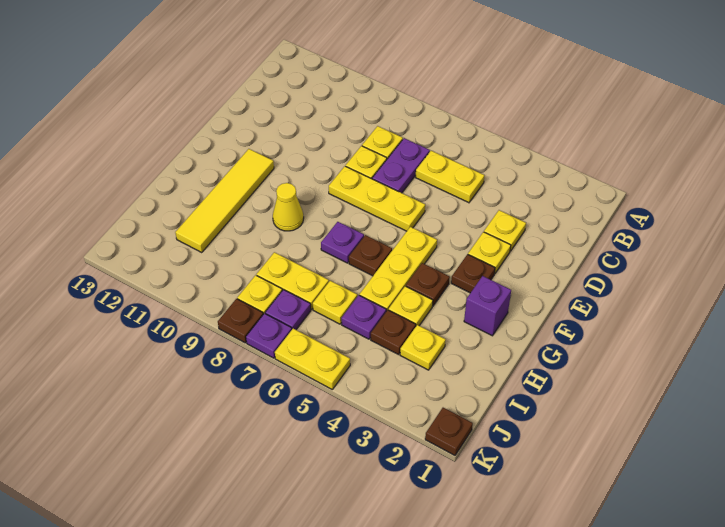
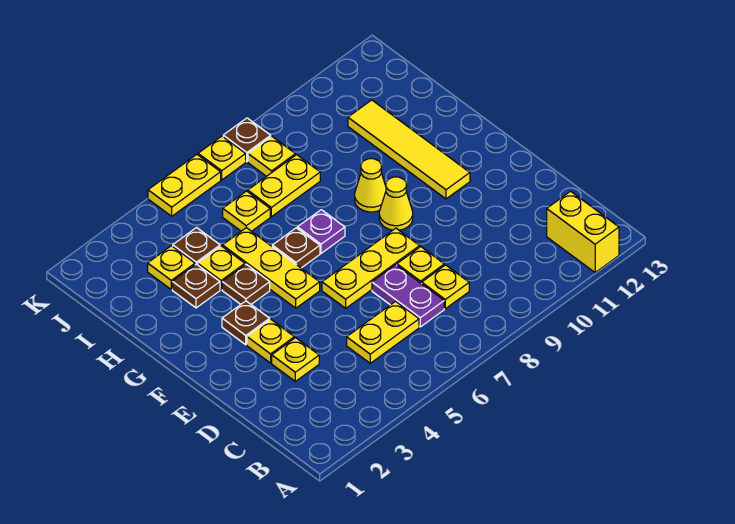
none -> yellow brick A12:B12 level 1
none -> yellow cone F9 level 1
purple brick G2 level 1 -> none
purple plate I5 level 1 -> none
purple plate J7 level 1 -> none
brown plate K1 level 1 -> brown plate H3 level 1
purple plate K7 level 1 -> yellow plate K7 level 1

